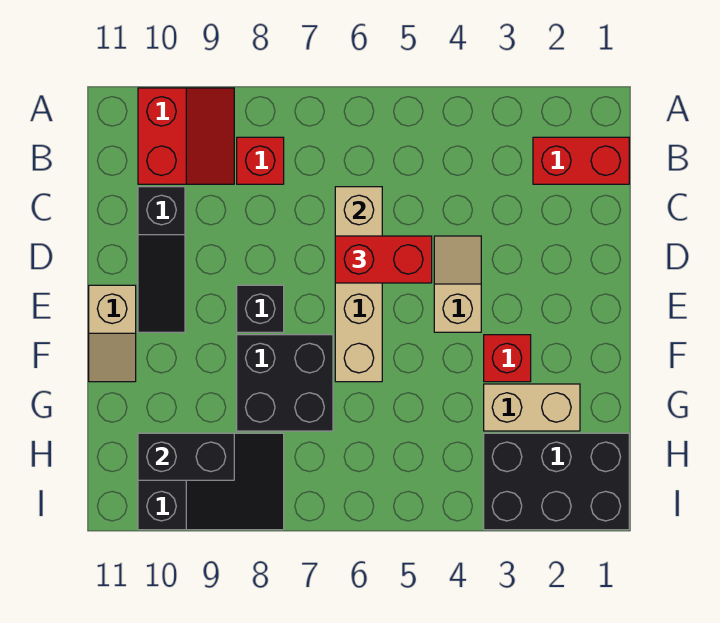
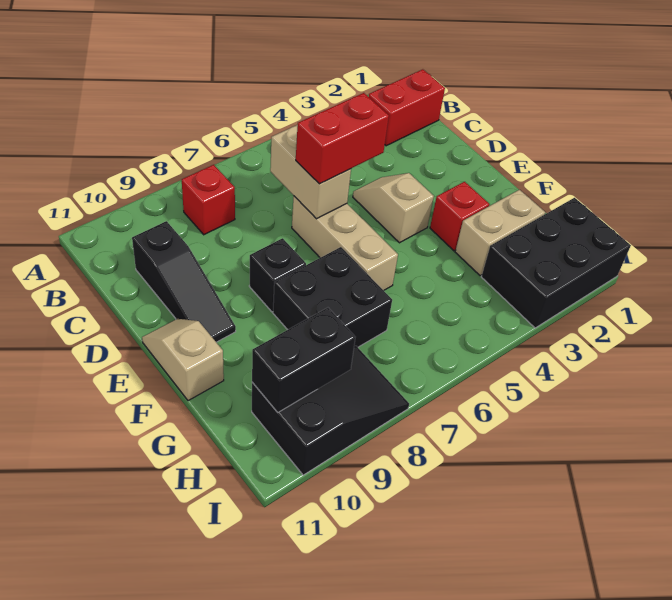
red slope A9:B10 level 1 top 10 -> none
tan slope E11:F11 level 1 top E -> tan slope E11:F11 level 1 top F

